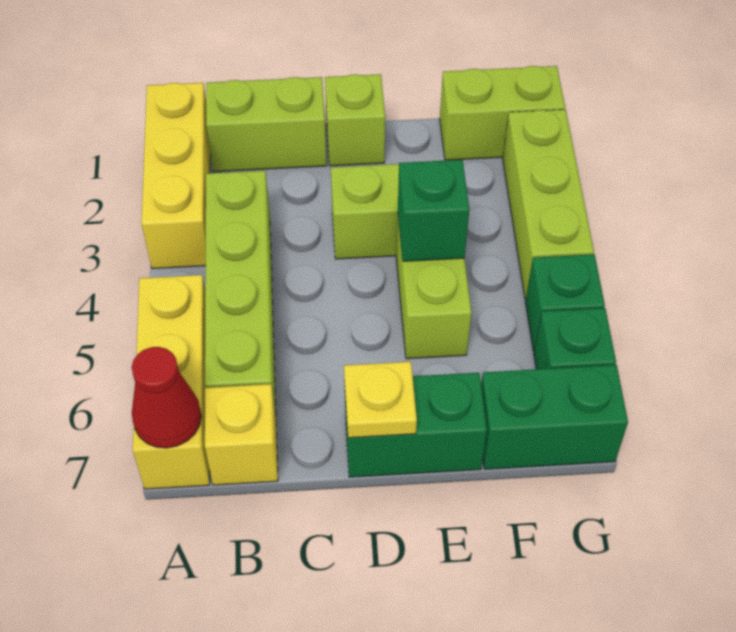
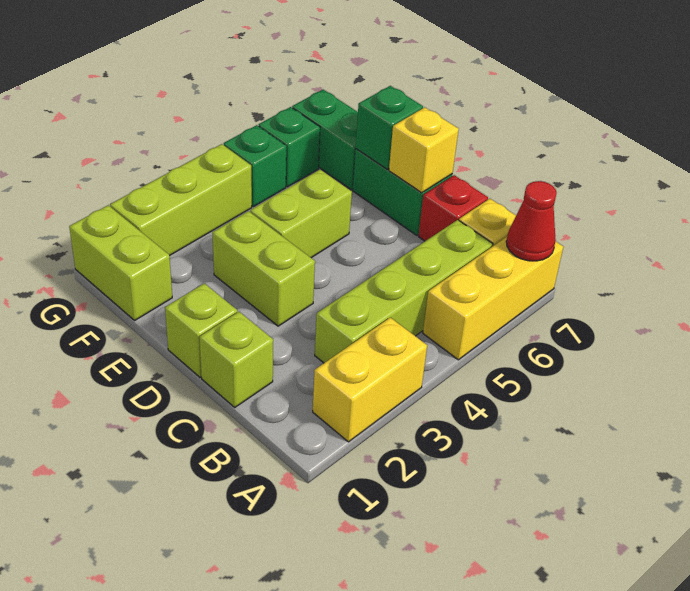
yellow brick A1:A3 level 1 -> yellow brick A2:A3 level 1
lime brick B1:C1 level 1 -> lime brick C1 level 1
none -> red brick C7 level 1
yellow plate D7 level 2 -> yellow brick D7 level 2
green brick E4 level 2 -> green brick E7 level 2

